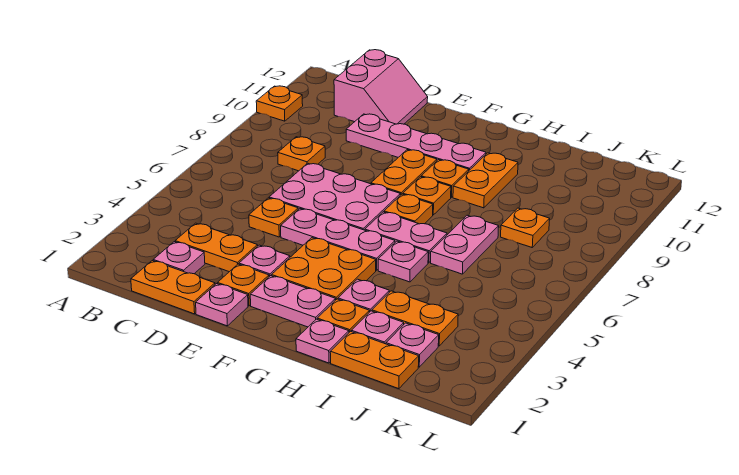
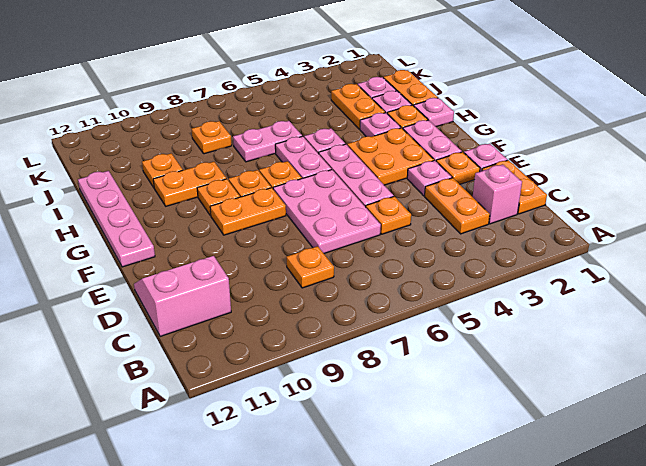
orange plate A10 level 1 -> orange plate I10 level 1
pink plate C2 level 1 -> pink brick C2 level 1
pink plate D10:G10 level 1 -> pink plate F12:I12 level 1

